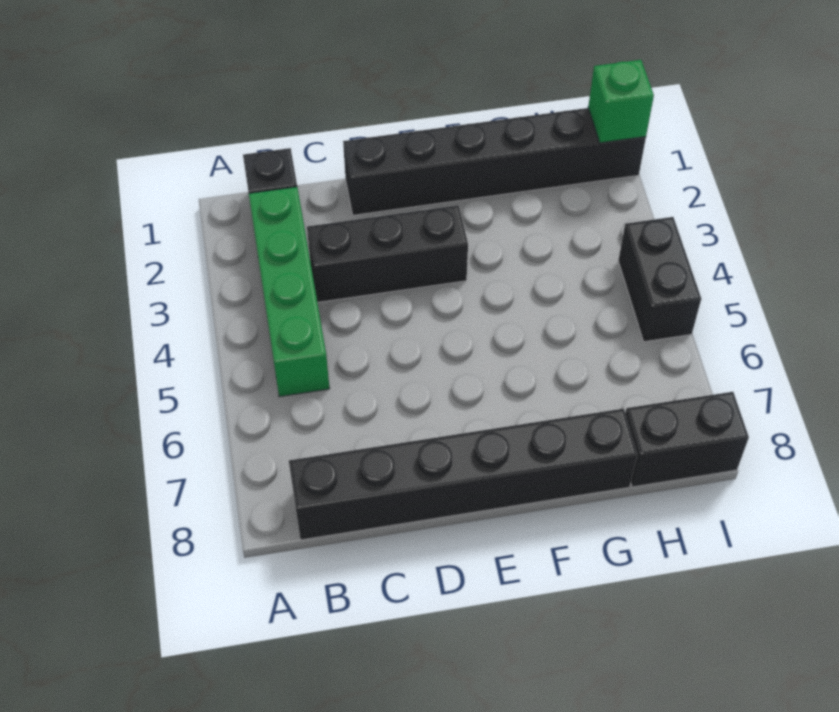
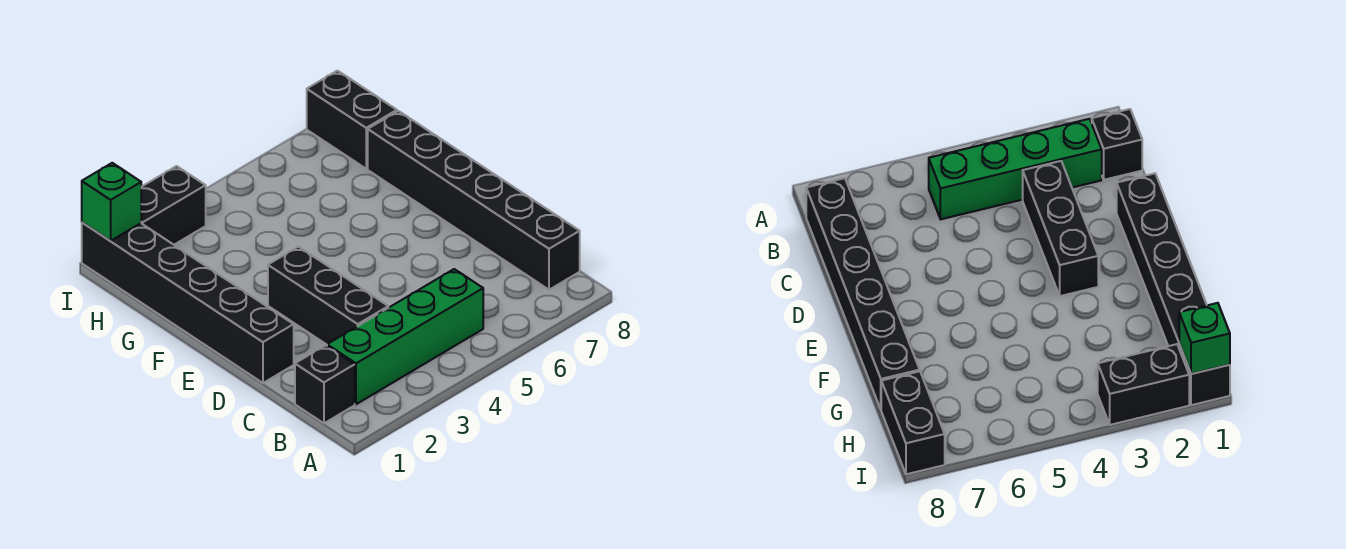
black brick I4:I5 level 1 -> black brick I2:I3 level 1

